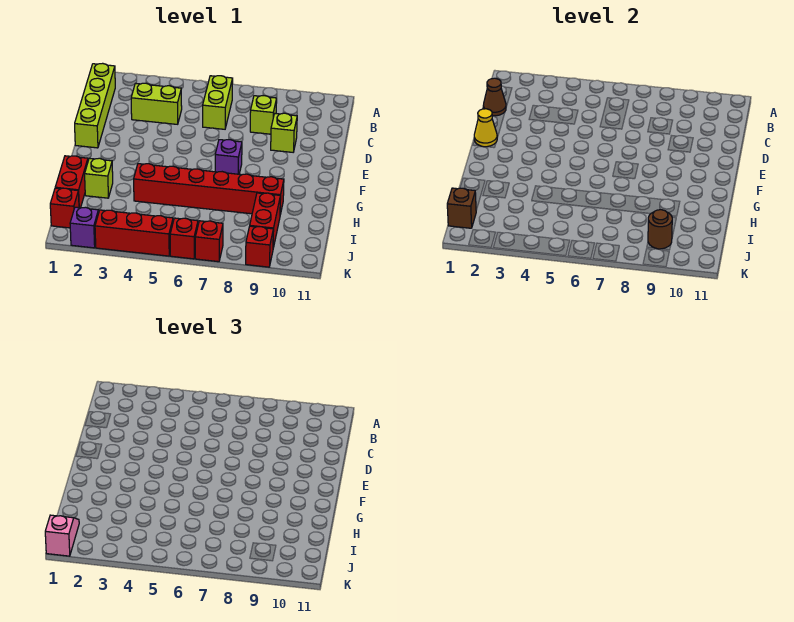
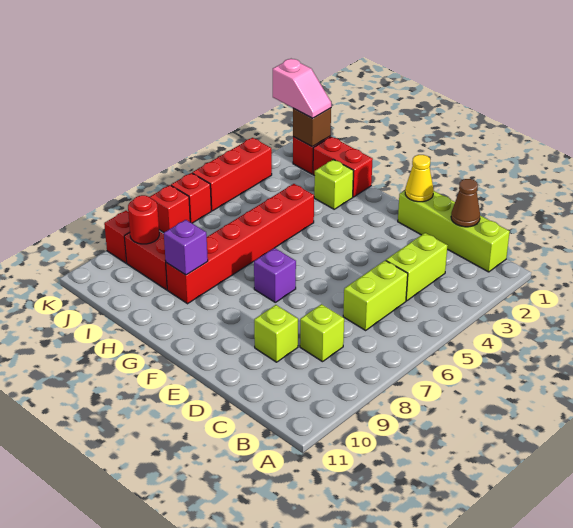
lime brick B6:C6 level 1 -> lime brick C5:C6 level 1
brown round brick J9 level 2 -> red round brick J9 level 2
purple brick K2 level 1 -> purple brick H9 level 2

